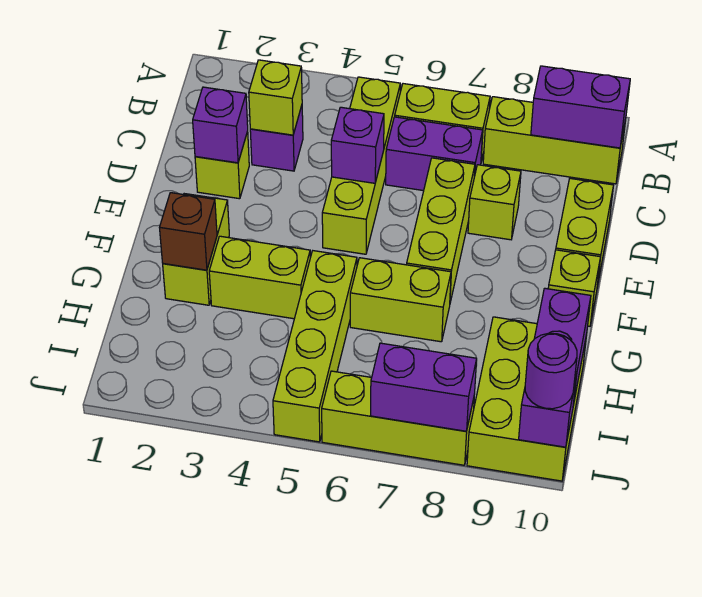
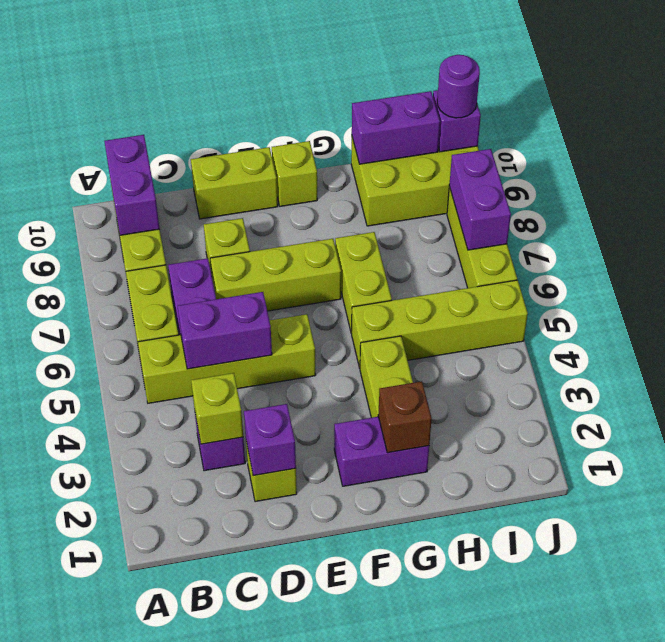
purple brick D5 level 2 -> purple brick C5:D5 level 2
lime brick F2:G2 level 1 -> purple brick F2:G2 level 1

